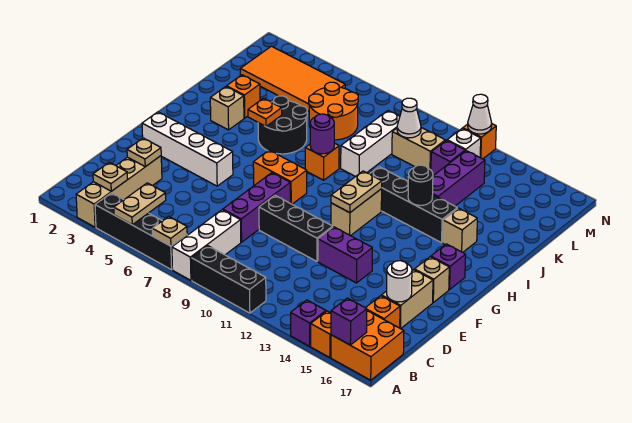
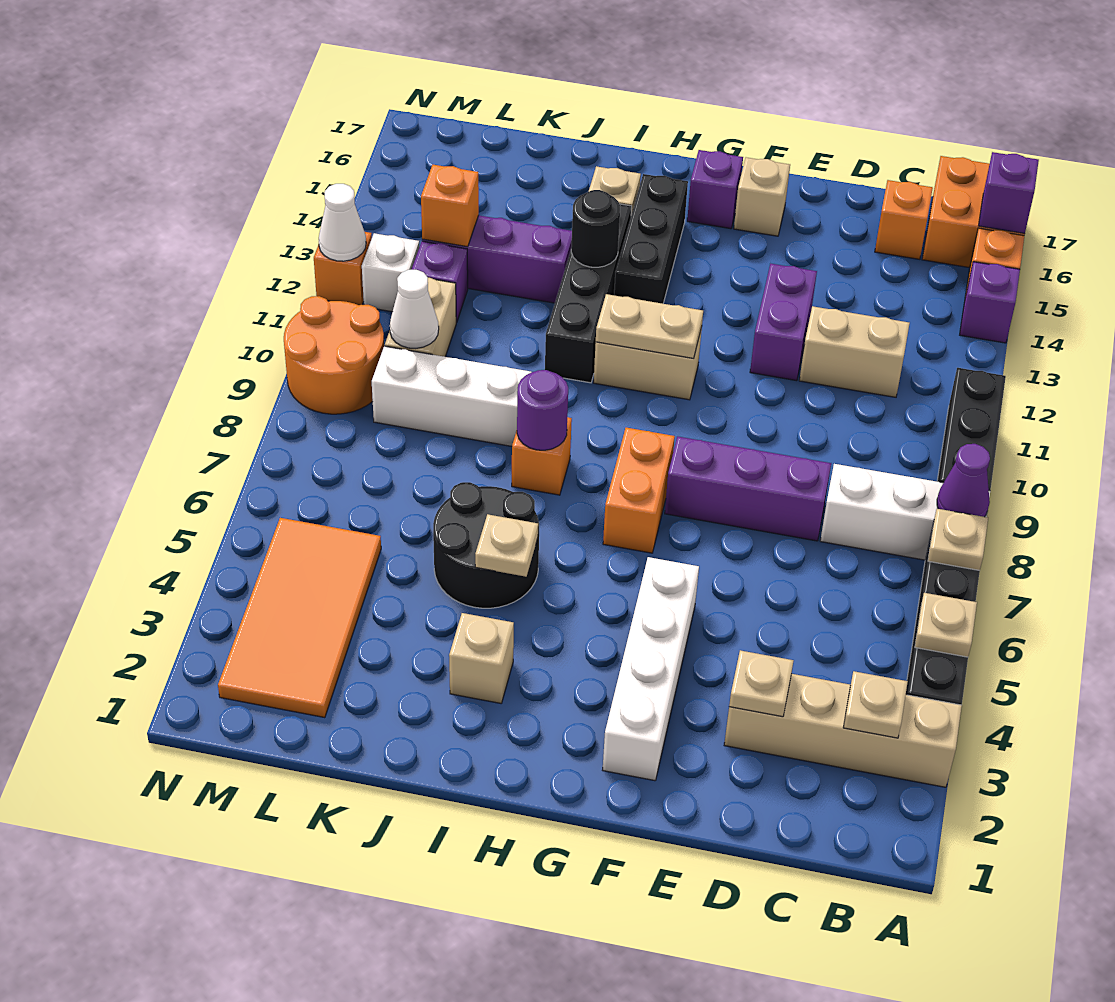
tan plate A5:B5 level 2 -> tan plate A5 level 2
none -> purple cone A8 level 2
tan brick D16:E16 level 1 -> tan brick C12:D12 level 1
white round brick D16 level 2 -> none
black brick E9:E11 level 1 -> black brick H13:H15 level 1
orange plate I5 level 2 -> tan plate I5 level 2
orange brick J3 level 1 -> orange brick L13 level 2
orange round brick K6:L7 level 1 -> orange round brick M9:N10 level 1

